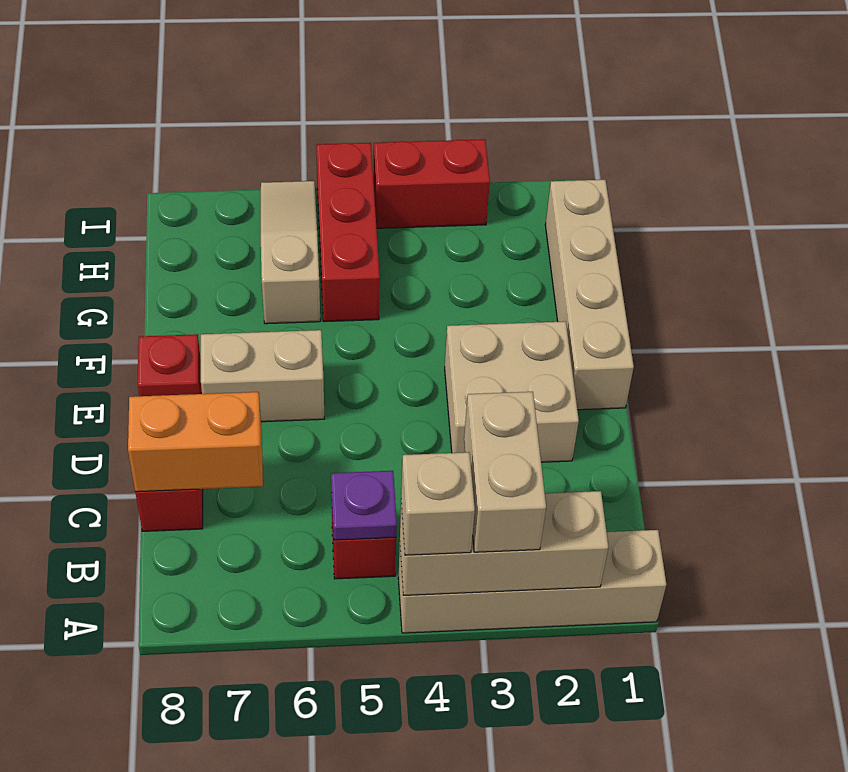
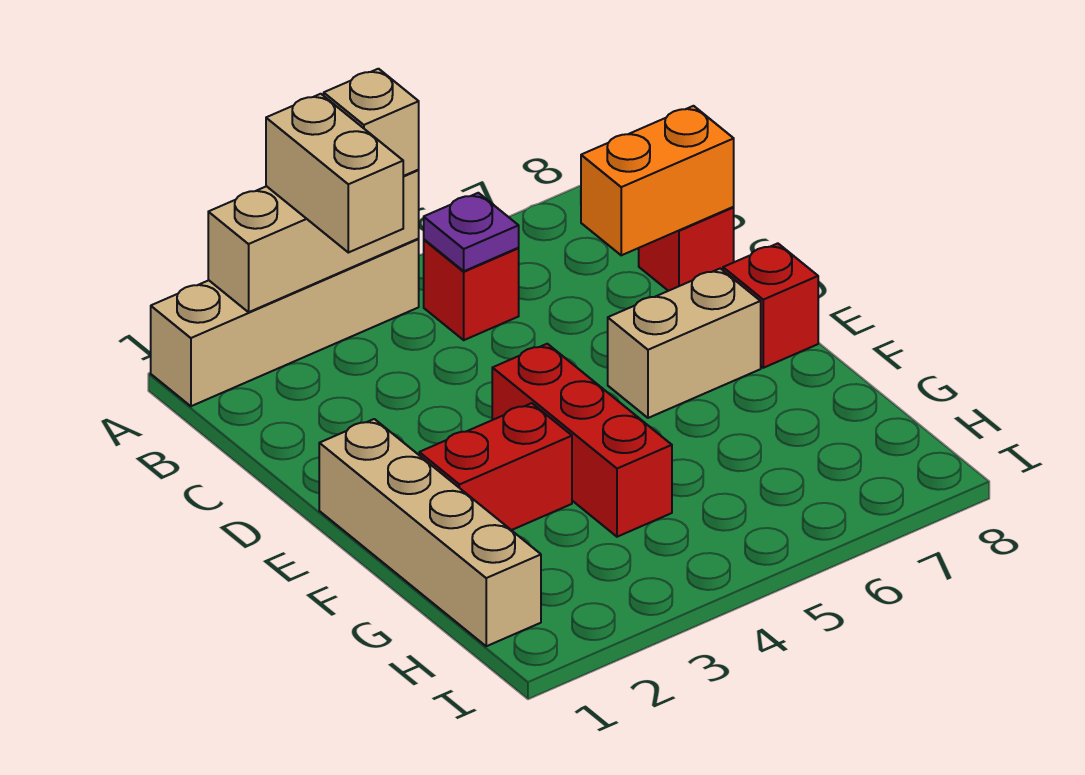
tan brick D2:E3 level 1 -> none
red brick G5:I5 level 1 -> red brick E4:G4 level 1
tan slope G6:I6 level 1 top G -> none
red brick I3:I4 level 1 -> red brick F2:F3 level 1

